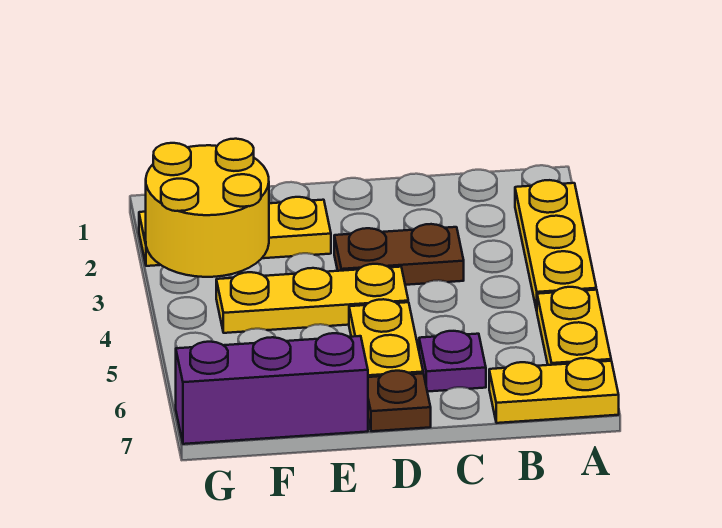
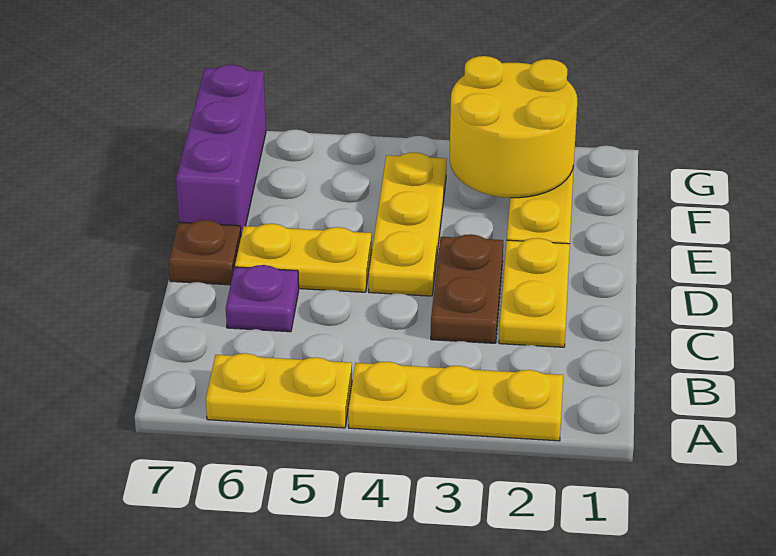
yellow plate A7:B7 level 1 -> yellow plate C2:D2 level 1

